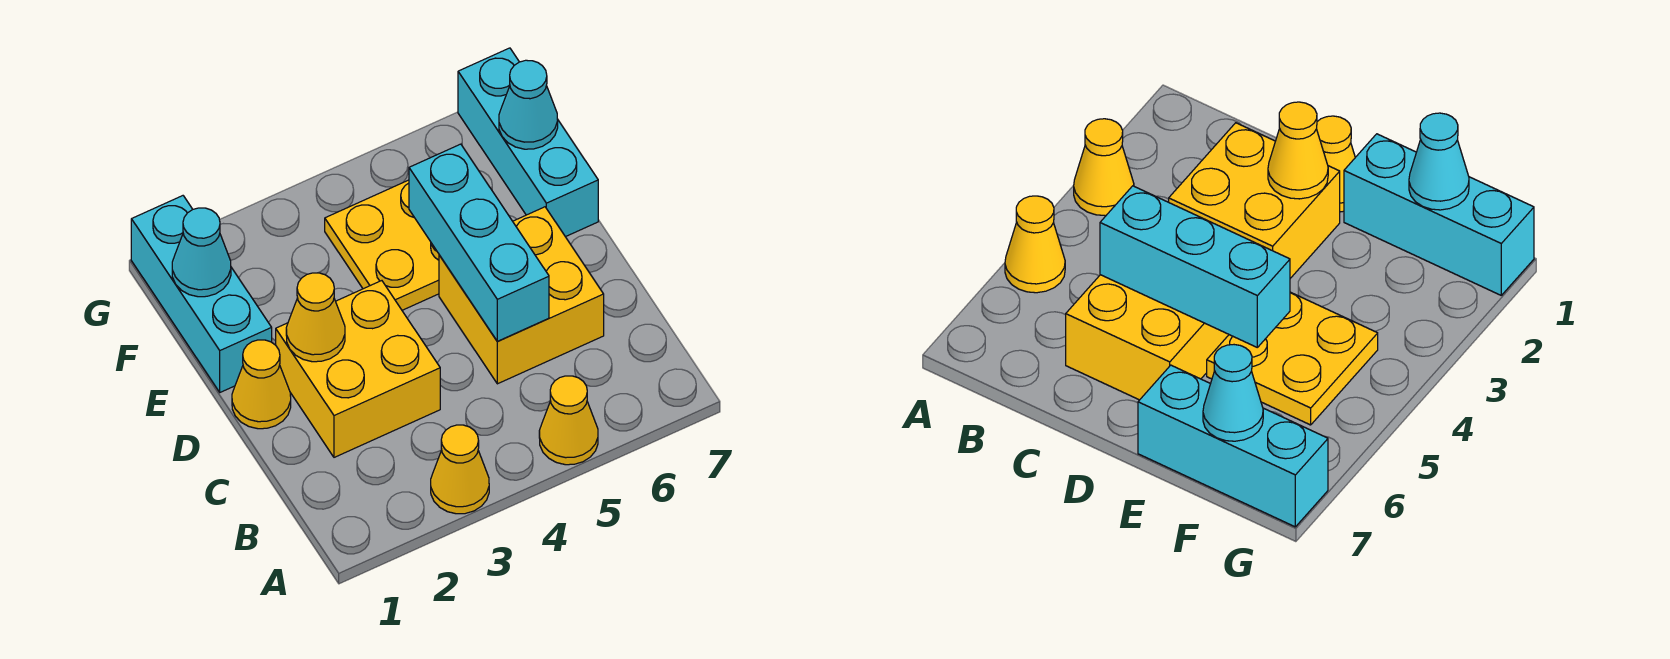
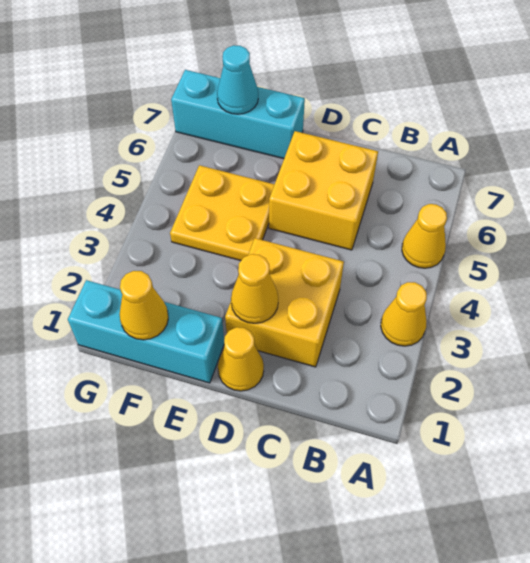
cyan brick C5:E5 level 2 -> none
cyan cone F1 level 2 -> yellow cone F1 level 2

